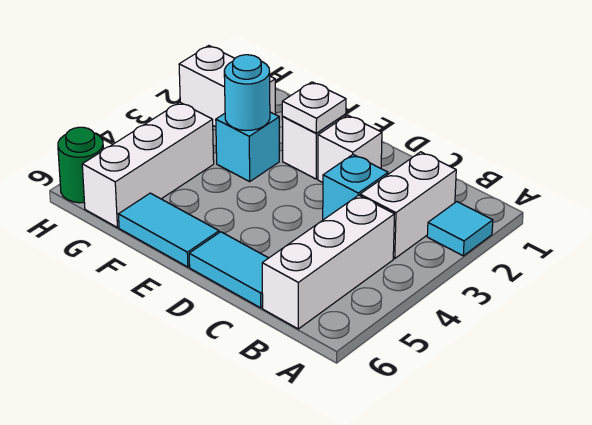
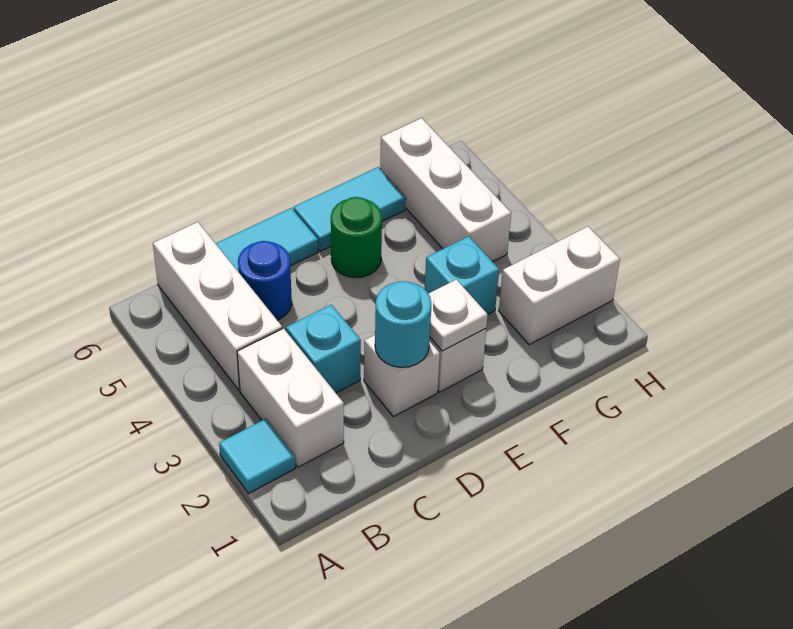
none -> blue round brick C5 level 1
cyan round brick F3 level 2 -> cyan round brick D2 level 2
green round brick H6 level 1 -> green round brick E5 level 1

